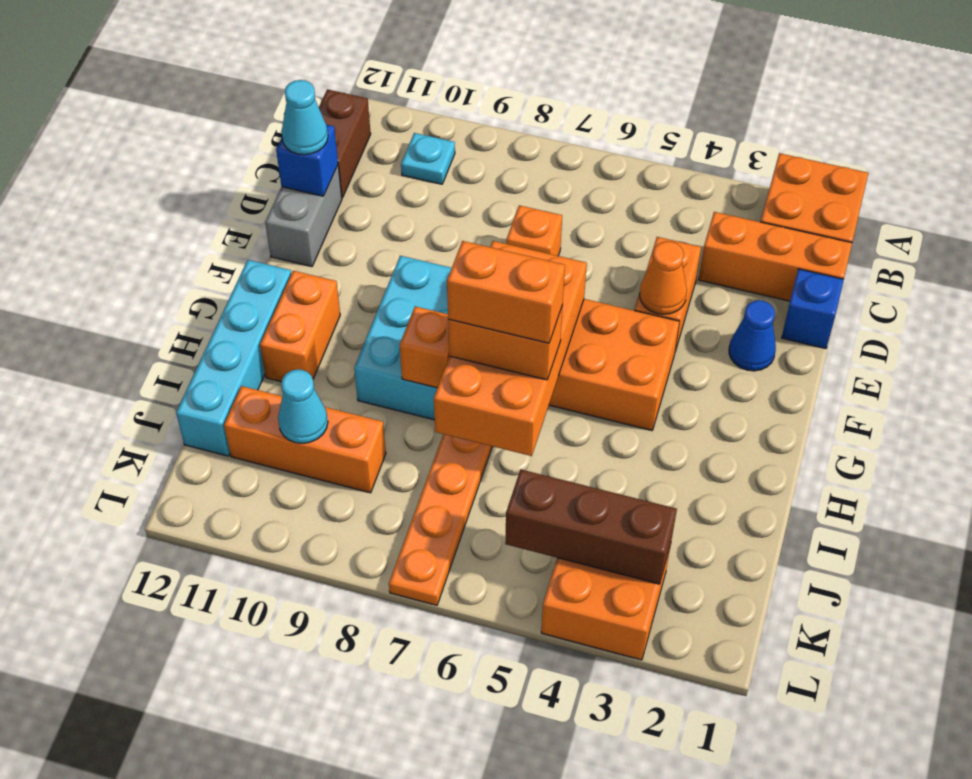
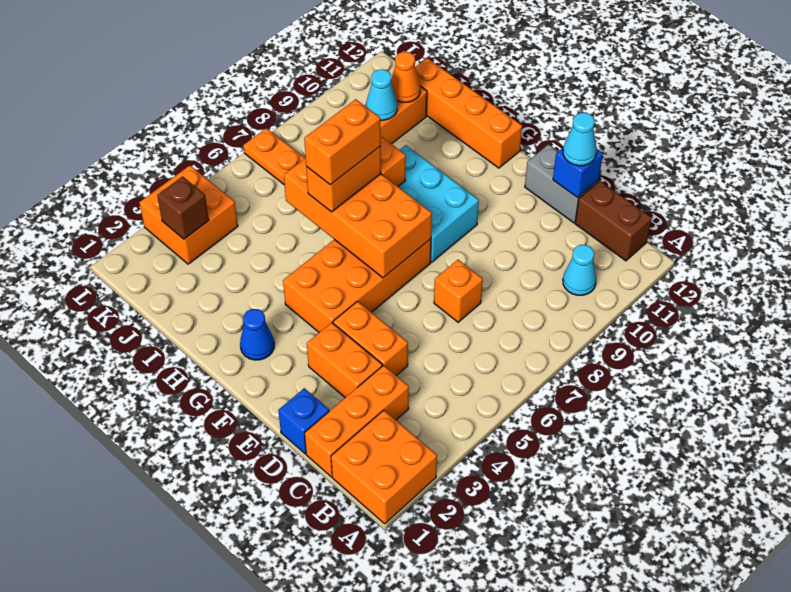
cyan plate B10 level 1 -> cyan cone B10 level 1
blue cone E2 level 1 -> blue cone G2 level 1
orange cone E4 level 2 -> orange cone J11 level 2
orange brick G11:H11 level 1 -> orange brick D3:E3 level 1
cyan brick G12:J12 level 1 -> orange brick G12:J12 level 1
brown brick K3:K5 level 2 -> brown brick K3 level 2

